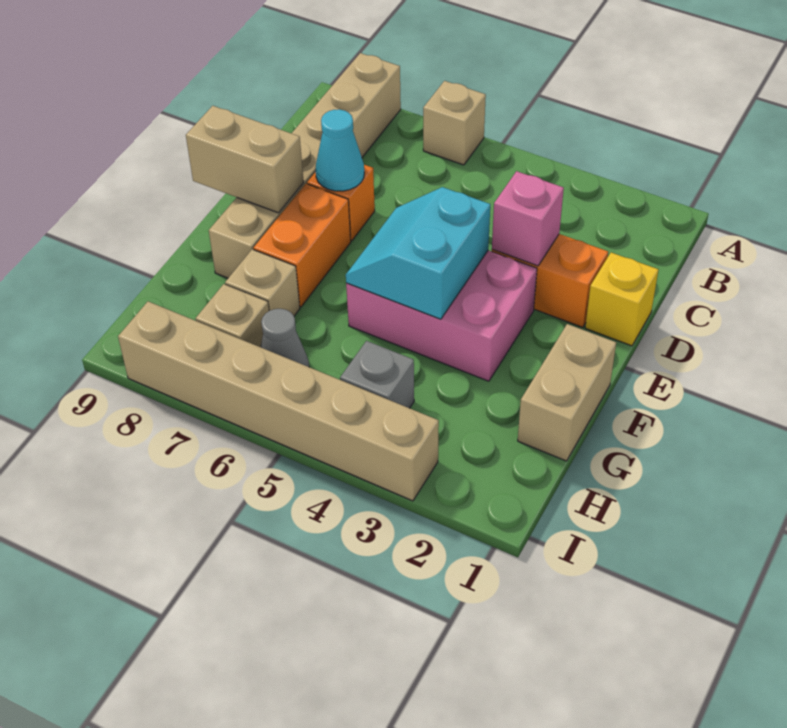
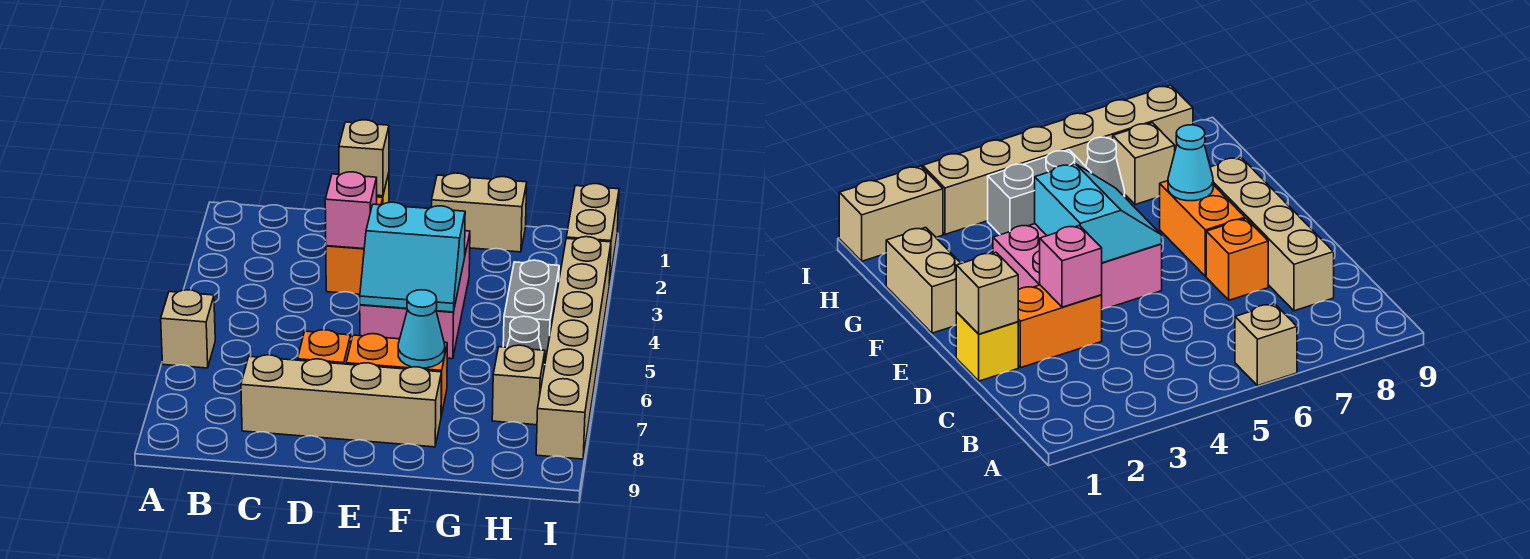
tan brick A8:F8 level 1 -> tan brick C8:F8 level 1
cyan cone D7 level 2 -> cyan cone F7 level 2
tan brick E8:E9 level 2 -> tan brick I1:I2 level 1
tan brick G7 level 1 -> tan brick D1 level 2
grey brick H4 level 1 -> grey brick H4:H5 level 1

